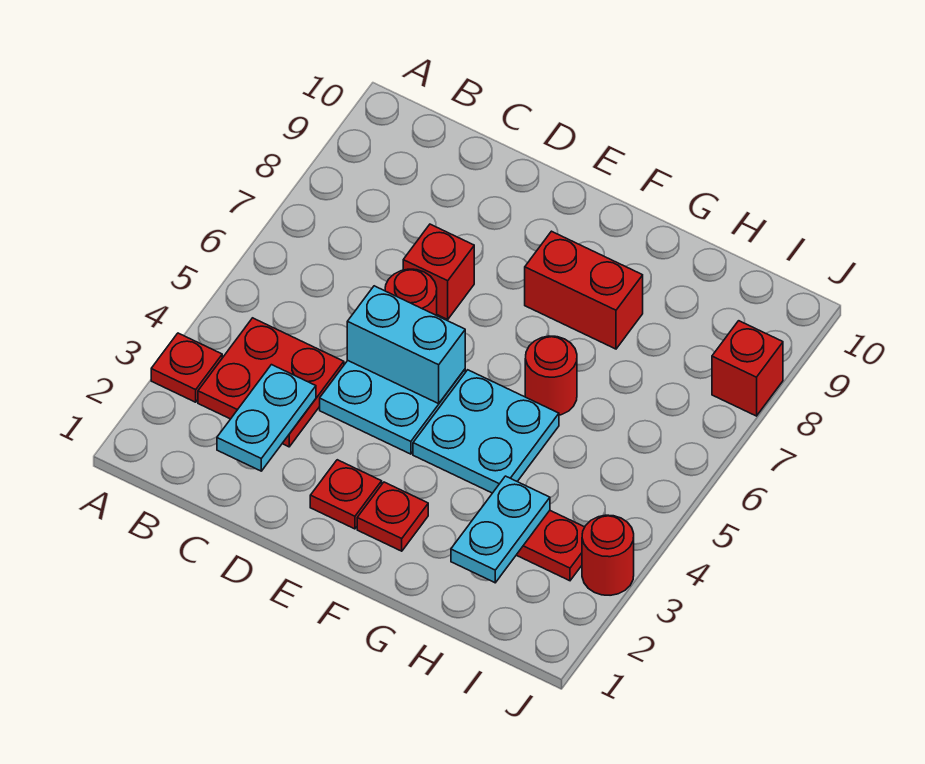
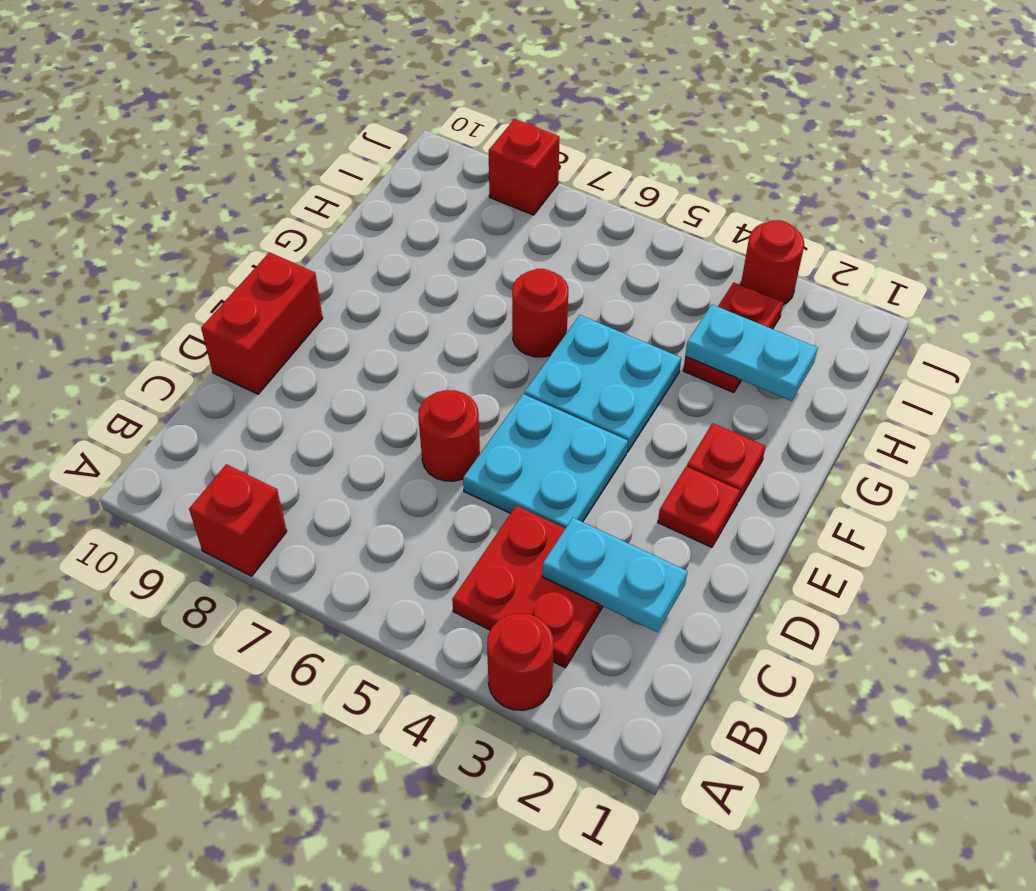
red plate A3 level 1 -> red round brick A3 level 1
cyan brick D5:E5 level 2 -> none
red brick D7 level 1 -> red brick A8 level 1
red brick F8:G8 level 1 -> red brick D10:E10 level 1

